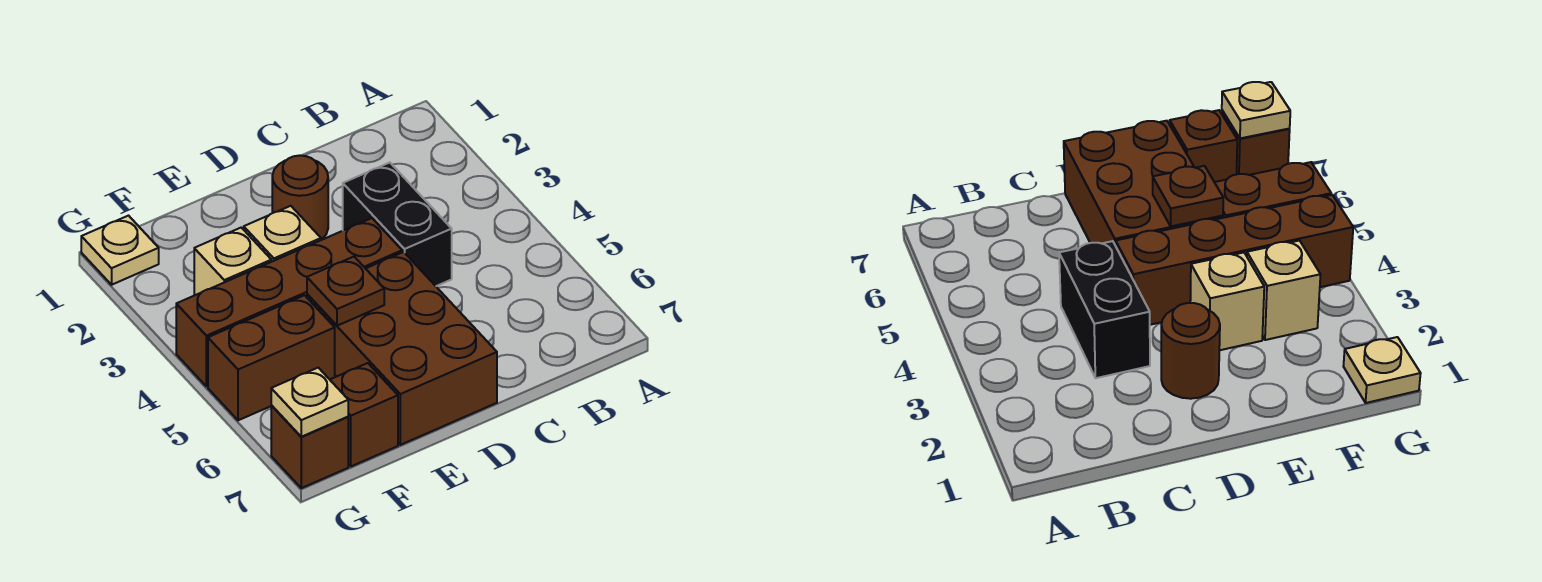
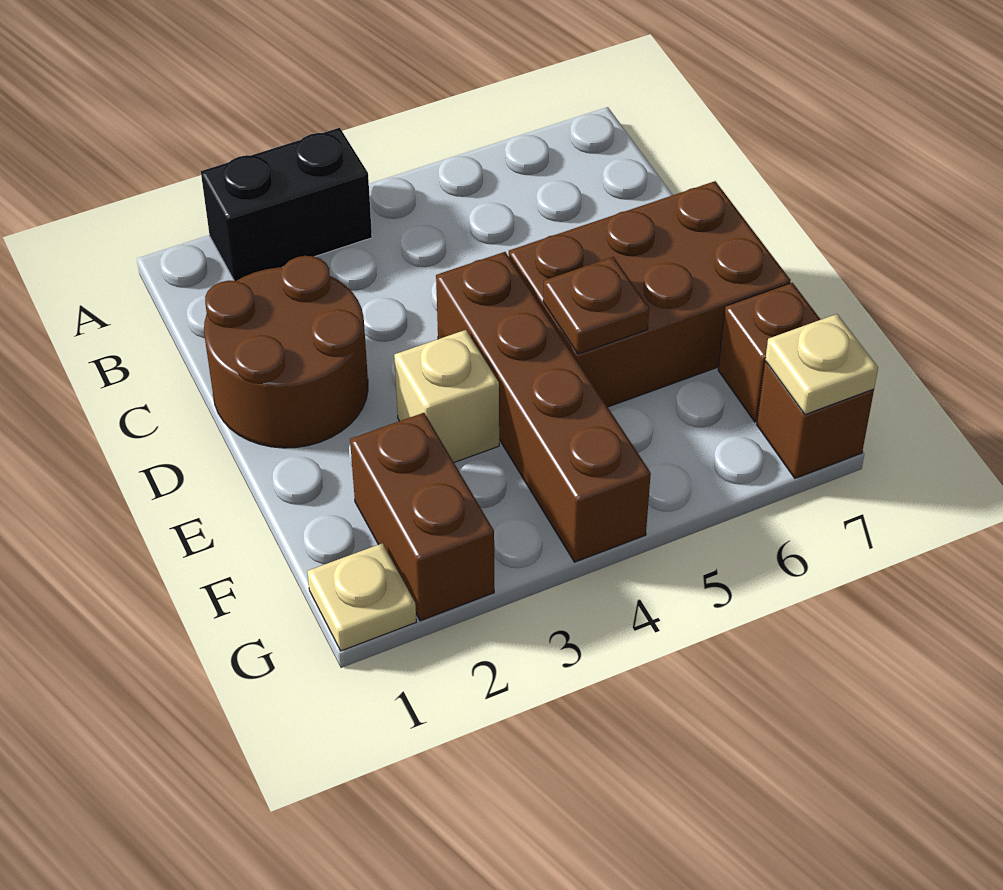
black brick C3:C4 level 1 -> black brick A2:A3 level 1
brown round brick D2 level 1 -> brown round brick C1:D2 level 1
tan brick F3 level 1 -> none
brown brick F5:G5 level 1 -> brown brick F2:G2 level 1

